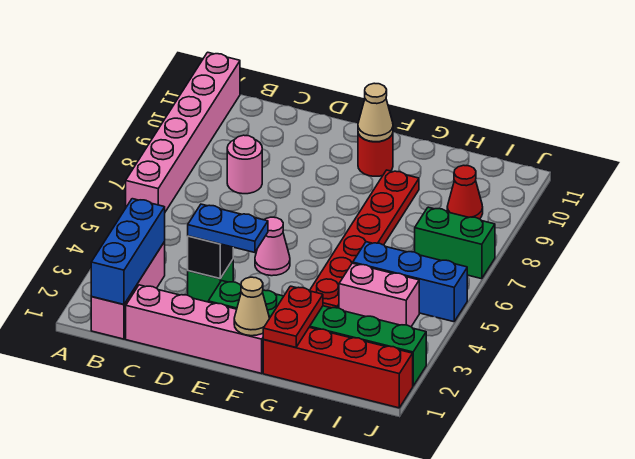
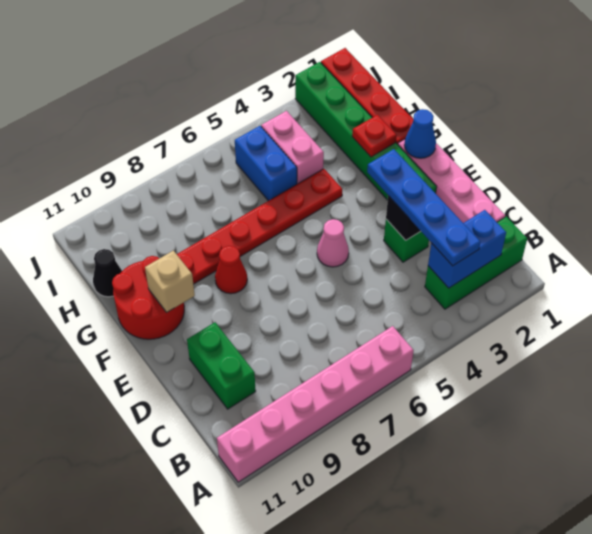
pink brick B1:B3 level 1 -> green brick B1:B3 level 1
blue brick B1:B3 level 2 -> blue brick B2:B3 level 2
pink round brick C8 level 1 -> none
blue plate D3:E3 level 3 -> blue plate B3:E3 level 3
tan cone F1 level 2 -> blue cone F1 level 2
red round brick F10 level 1 -> red round brick F10:G11 level 1
tan cone F10 level 2 -> tan brick F10 level 2
red plate G1:G2 level 2 -> red plate G2 level 2
blue brick H5:J5 level 1 -> blue brick H5:I5 level 1
none -> black cone H11 level 1
green brick I7:J7 level 1 -> green brick C10:D10 level 1
red cone I9 level 1 -> red cone F8 level 1

